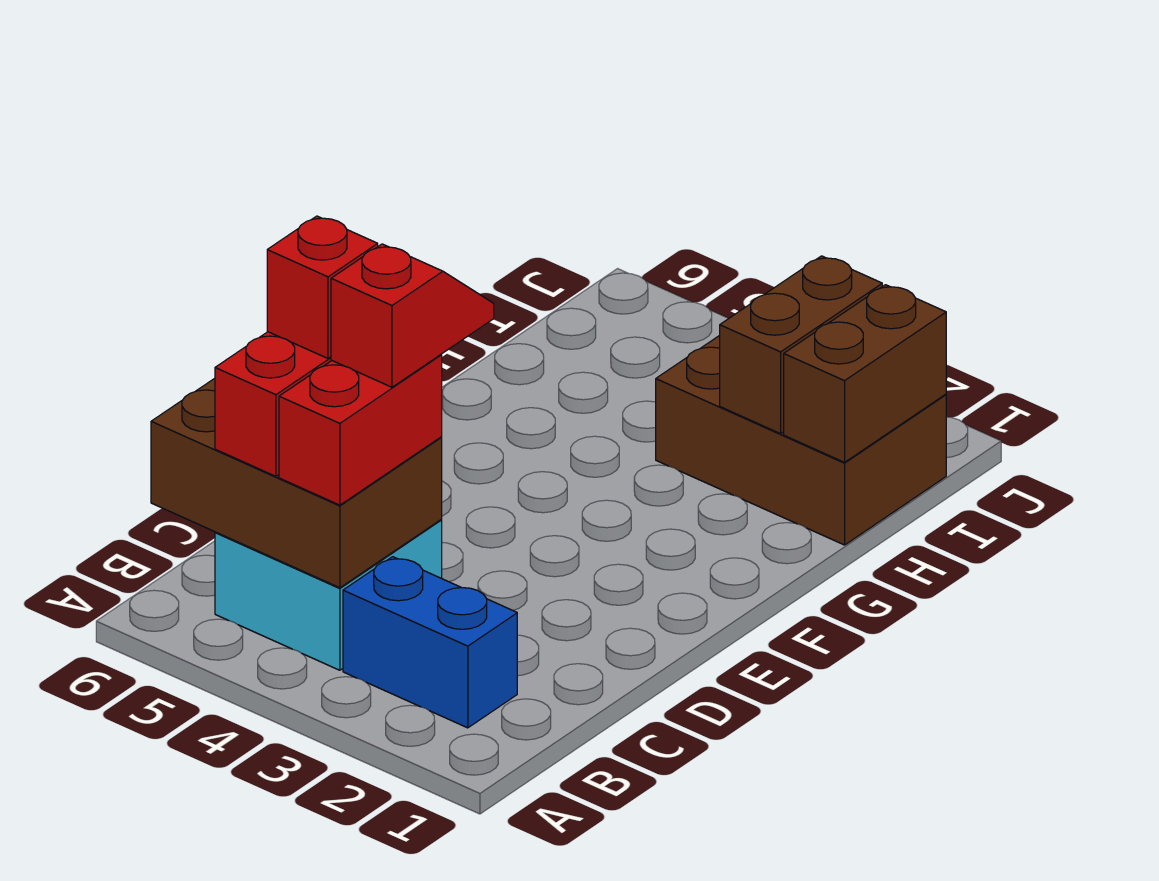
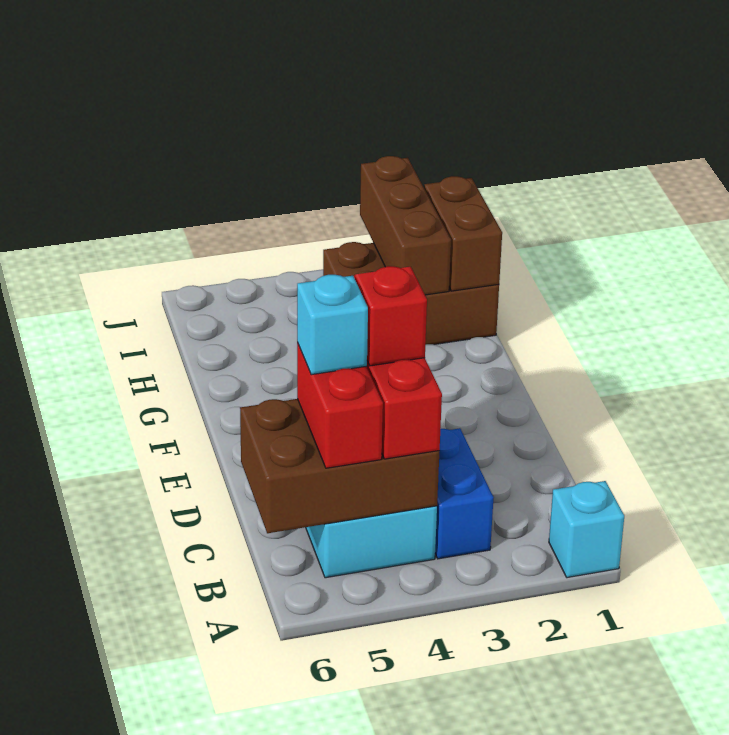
none -> cyan brick A1 level 1
blue brick B2:B3 level 1 -> blue brick B3:C3 level 1
red brick C5 level 4 -> cyan brick C5 level 4
brown brick H2:I2 level 2 -> brown brick H2:J2 level 2

